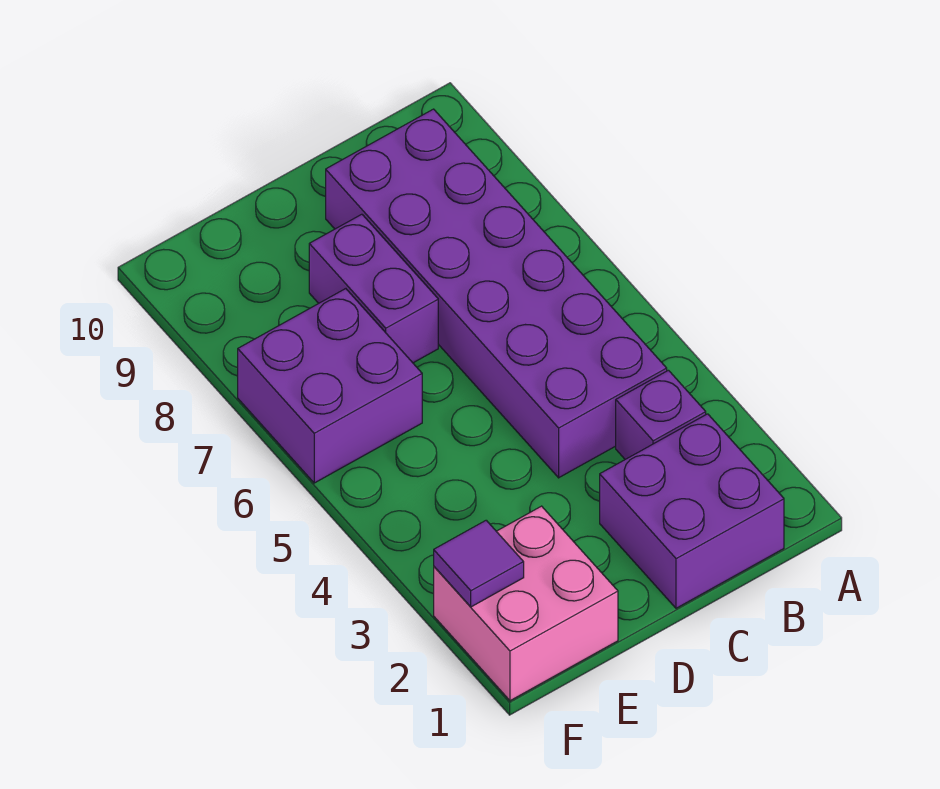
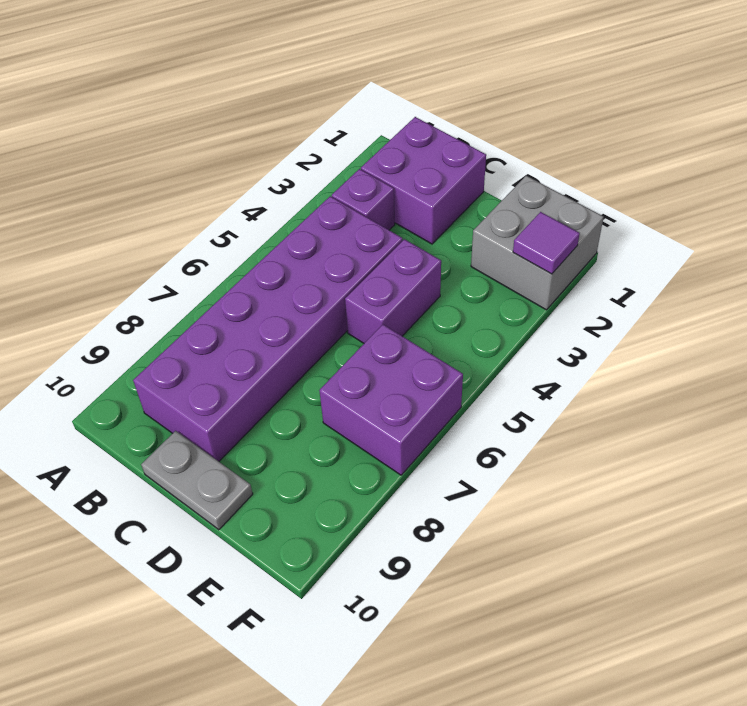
none -> grey plate C10:D10 level 1
purple brick D7:D8 level 1 -> purple brick D4:D5 level 1
pink brick E1:F2 level 1 -> grey brick E1:F2 level 1

